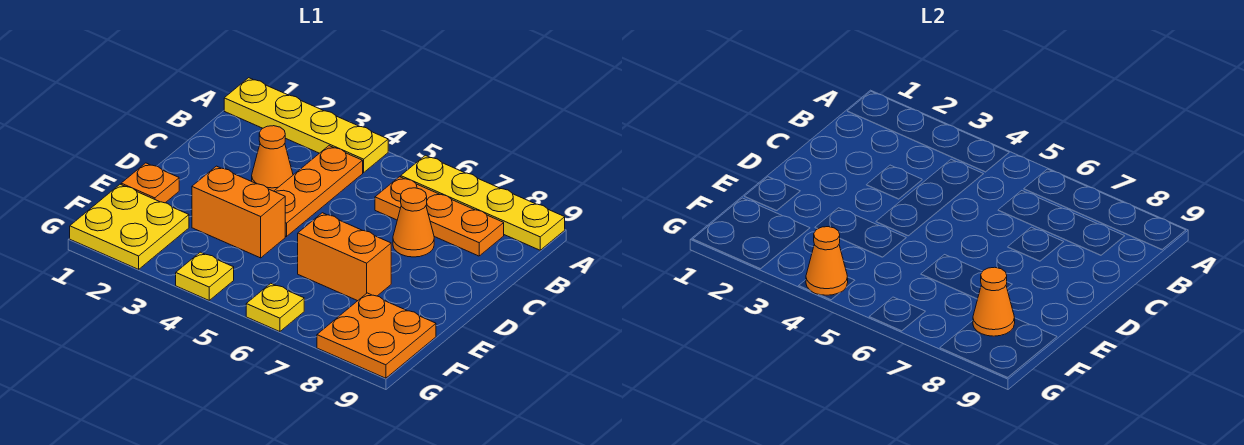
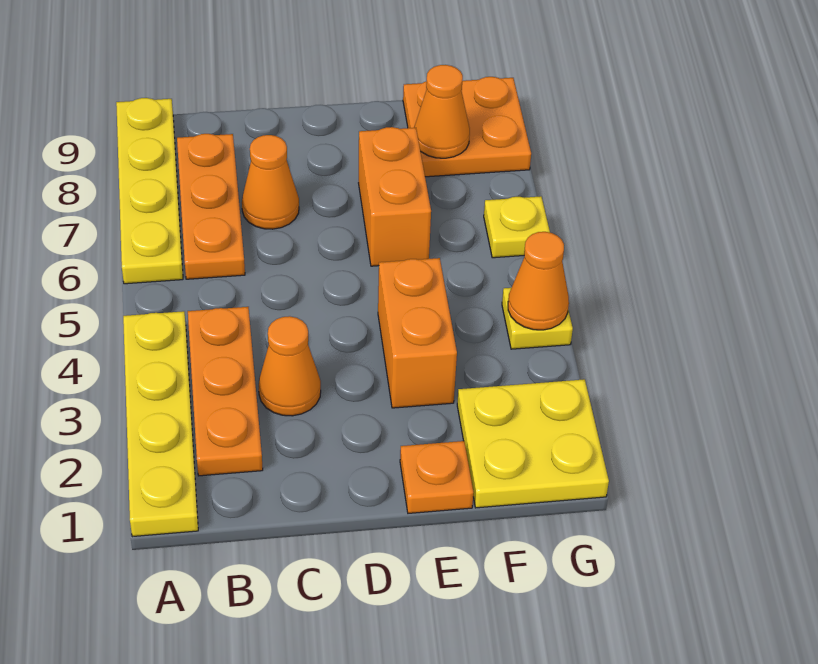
orange plate B4:D4 level 1 -> orange plate B2:B4 level 1

